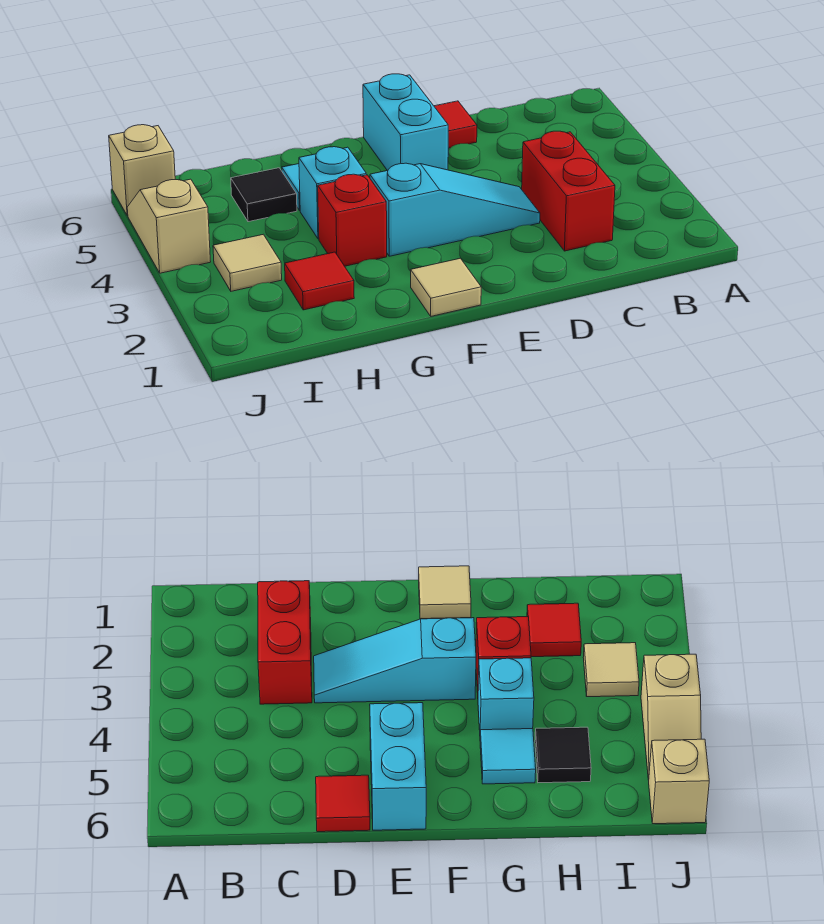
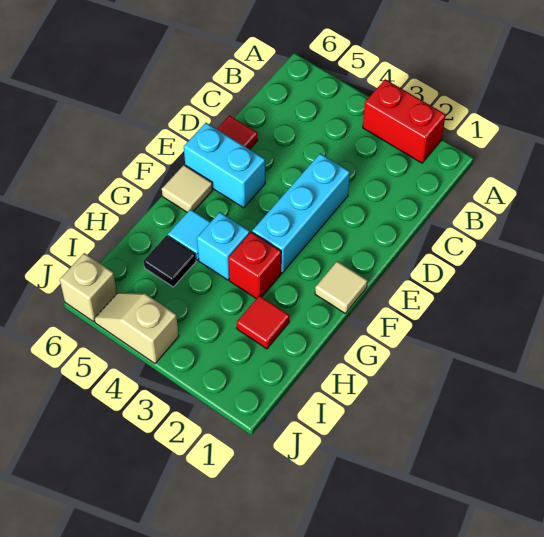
red brick C2:C3 level 1 -> red brick A2:A3 level 1
cyan slope D3:F3 level 1 top F -> cyan brick D3:F3 level 1
tan tile I3 level 1 -> tan tile F6 level 1

